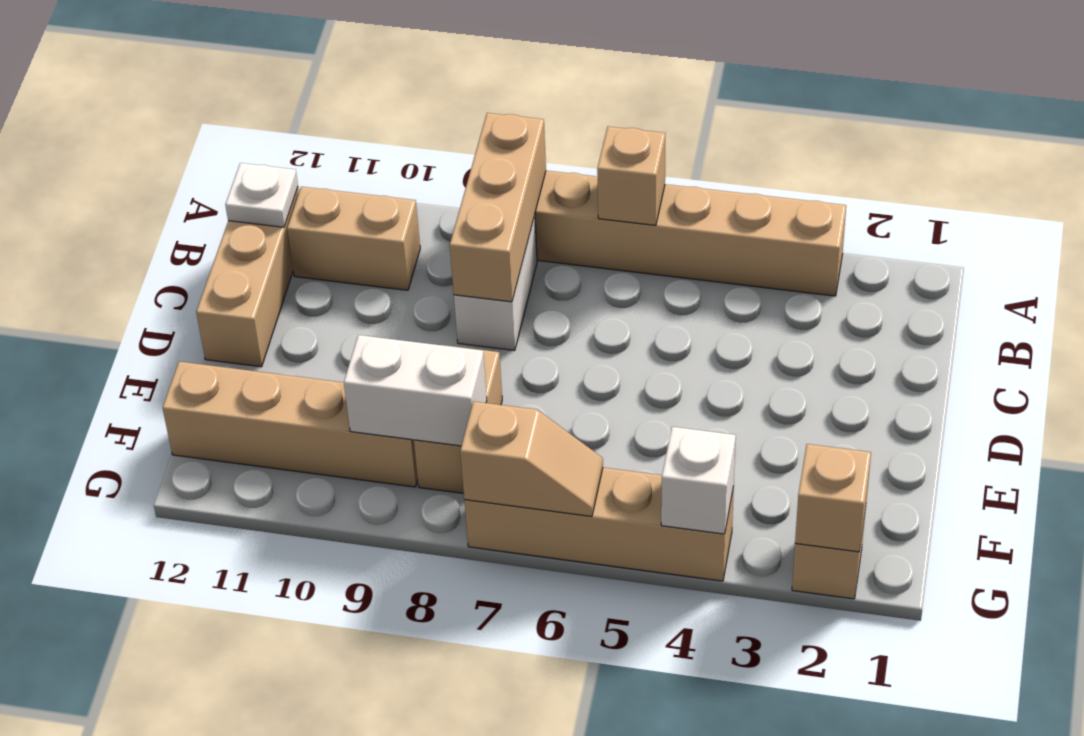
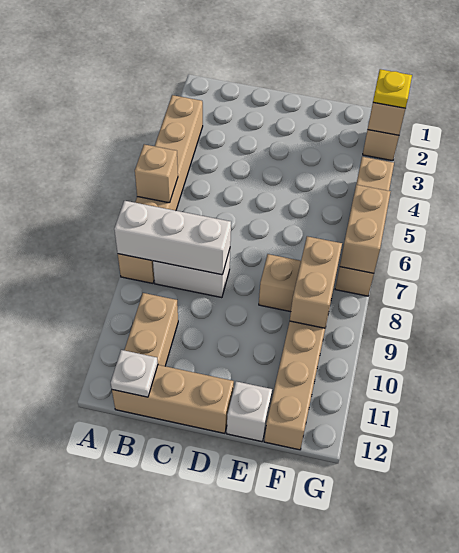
tan brick A8:C8 level 2 -> white brick A8:C8 level 2
white brick F8:F9 level 2 -> tan brick F8:F9 level 2
none -> yellow plate G2 level 3
white brick G4 level 2 -> white brick E12 level 1
tan slope G6:G7 level 2 top 7 -> tan brick G6:G7 level 2

